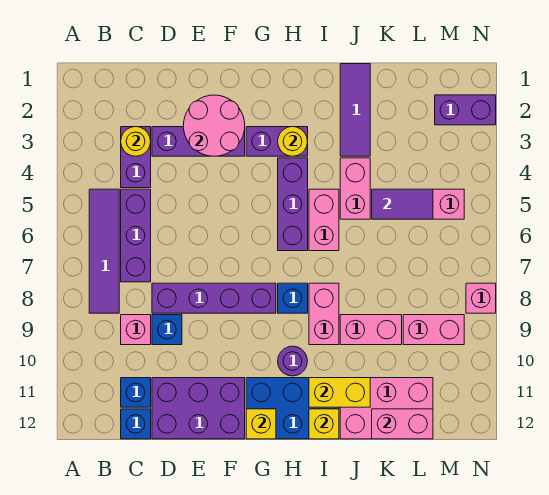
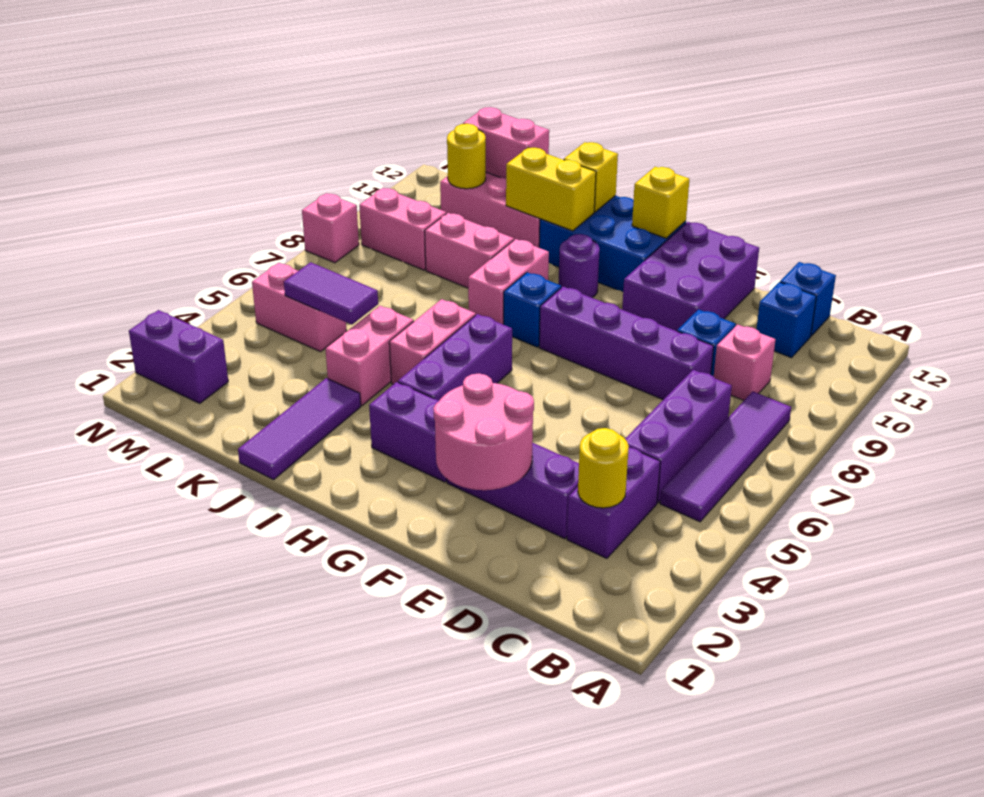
purple brick D11:F12 level 1 -> purple brick E10:F12 level 1
yellow round brick H3 level 2 -> yellow round brick L11 level 2

